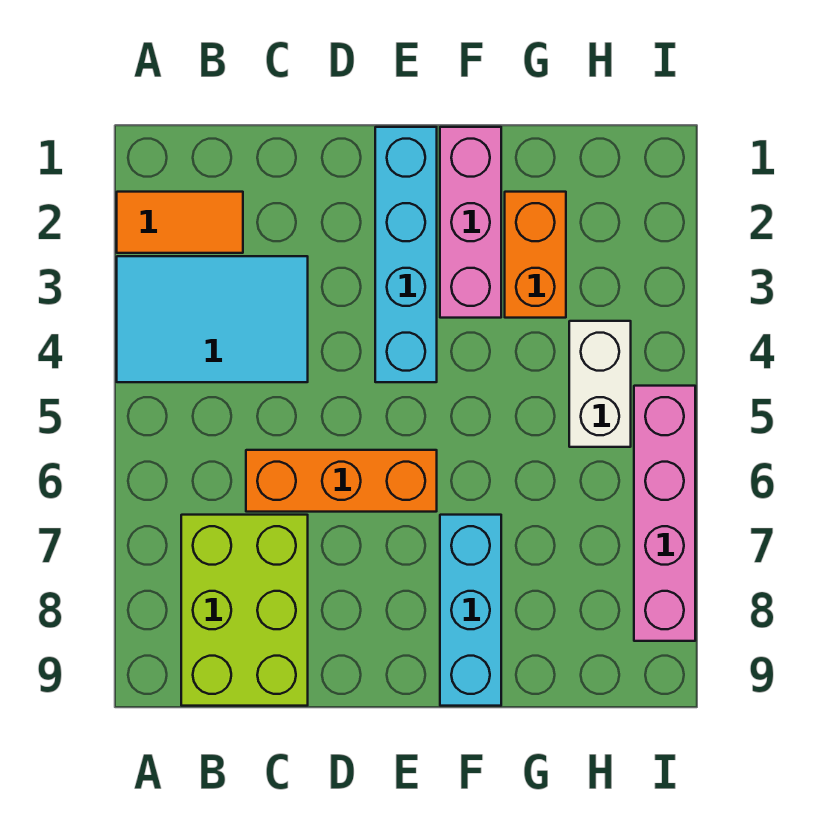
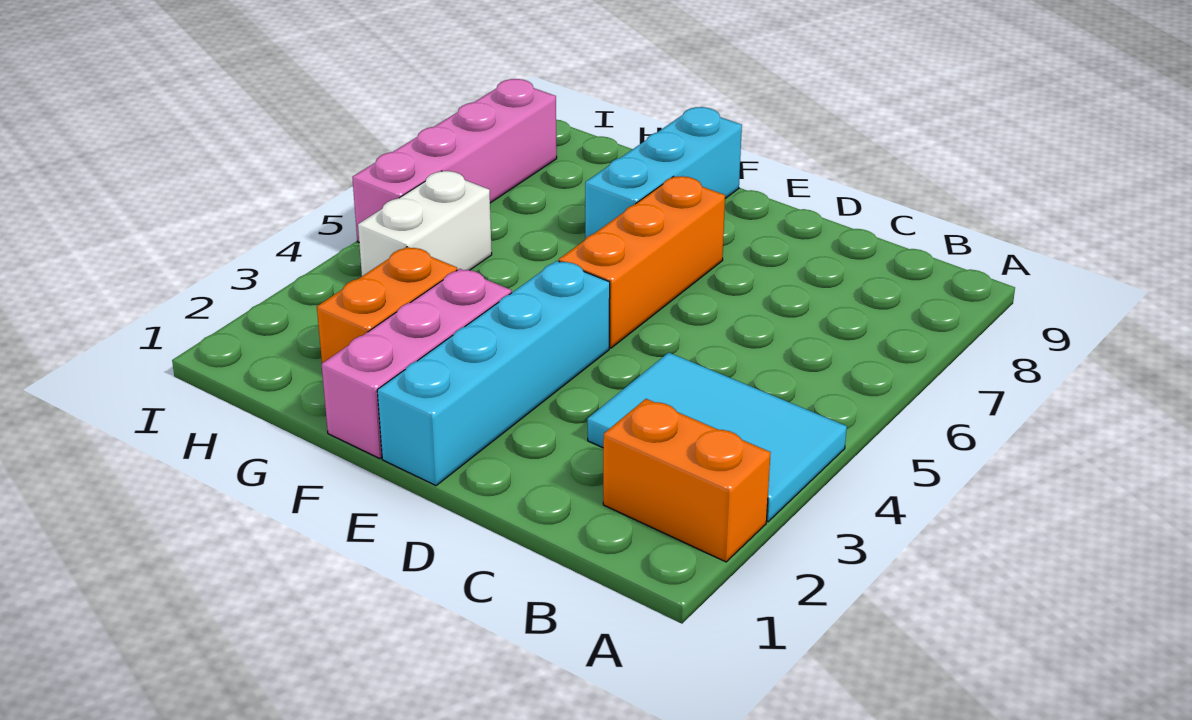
orange tile A2:B2 level 1 -> orange brick A2:B2 level 1
lime brick B7:C9 level 1 -> none
orange brick C6:E6 level 1 -> orange brick E5:E7 level 1

